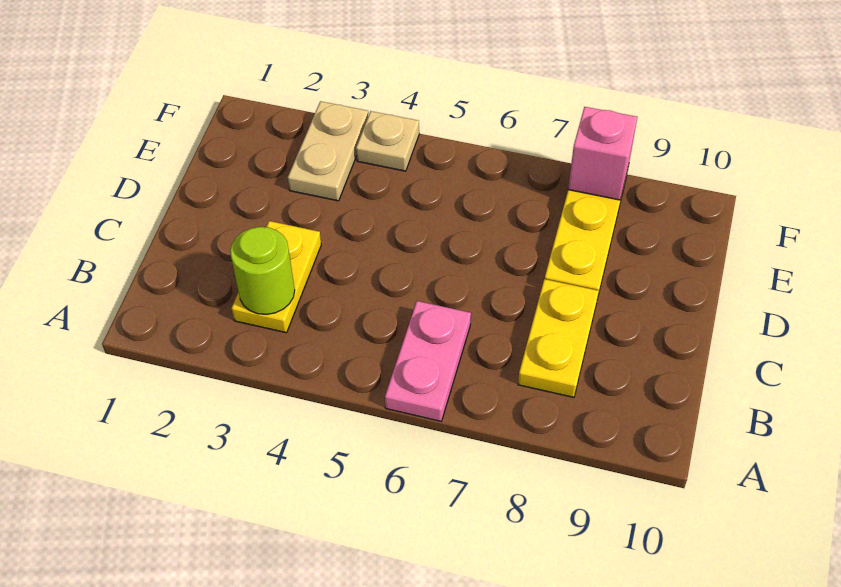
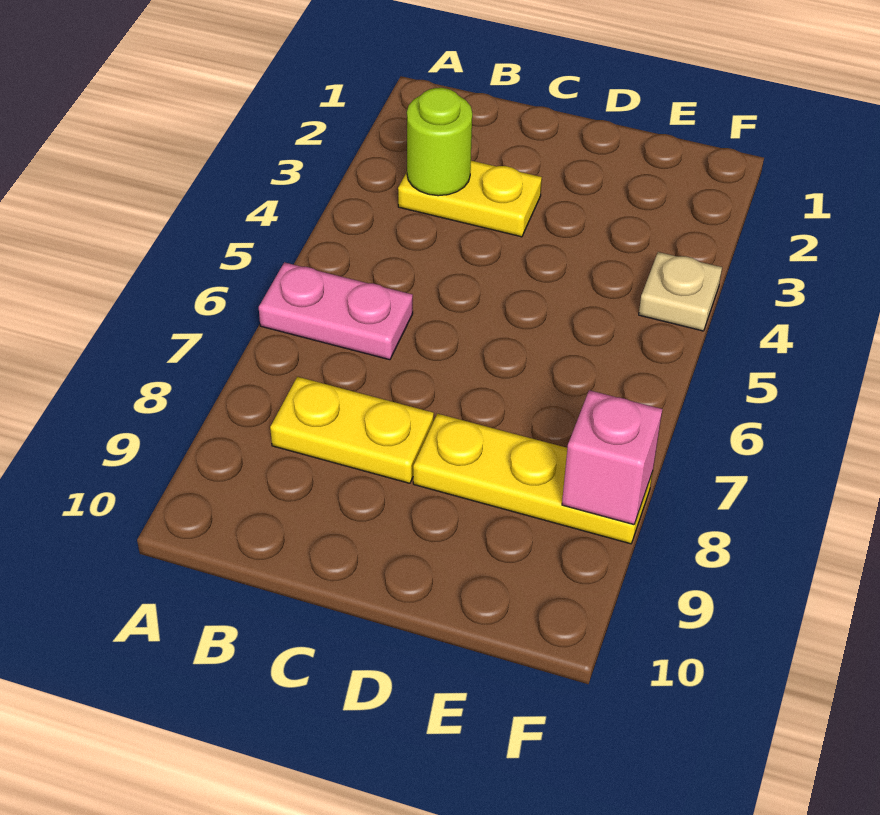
tan plate E3:F3 level 1 -> none

